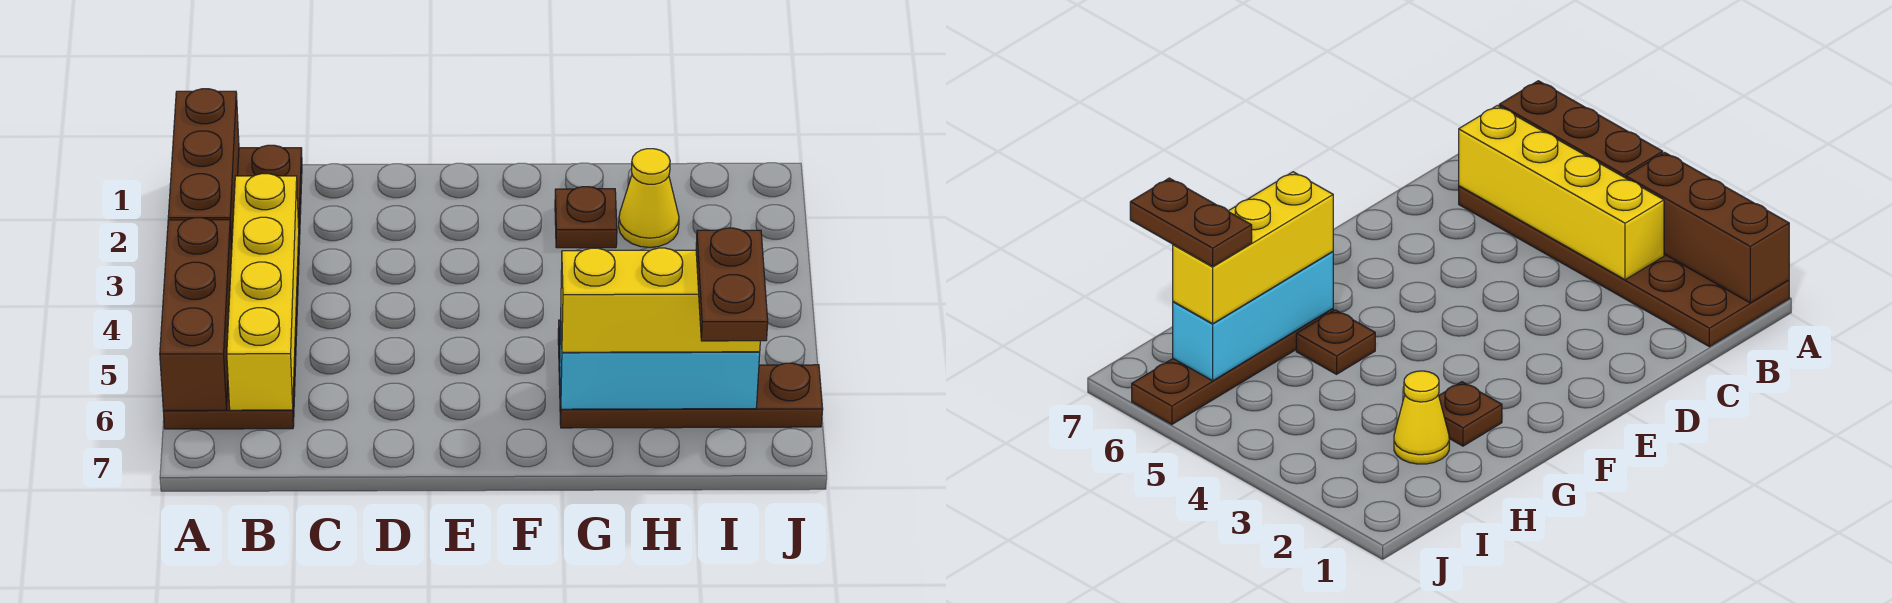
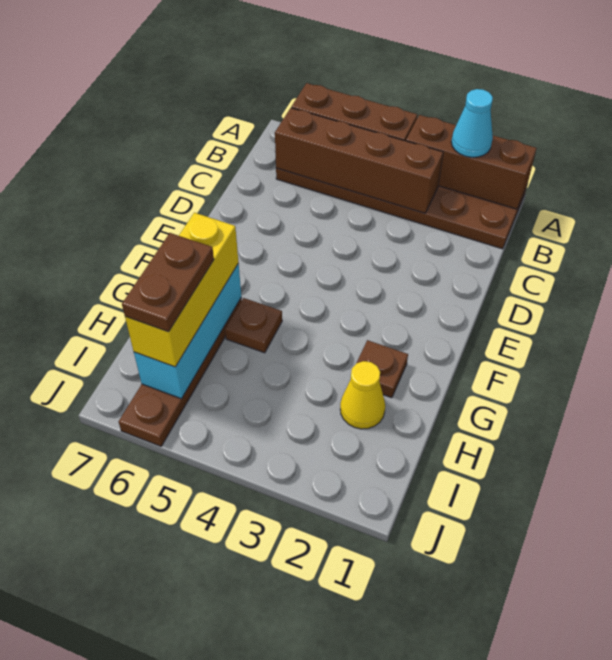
none -> cyan cone A2 level 3
yellow brick B3:B6 level 2 -> brown brick B3:B6 level 2
brown plate I6:I7 level 4 -> brown plate H6:I6 level 4

